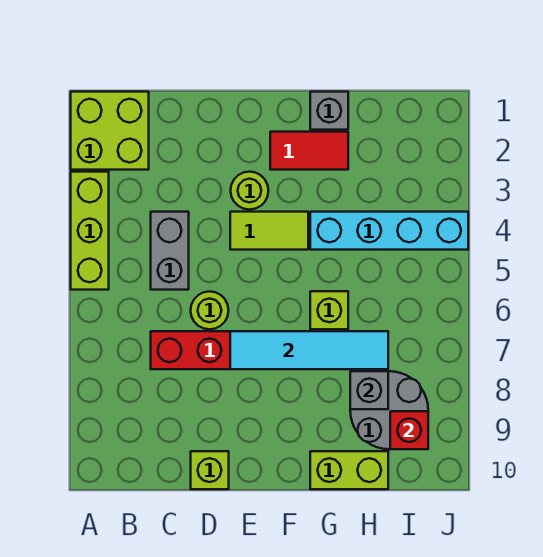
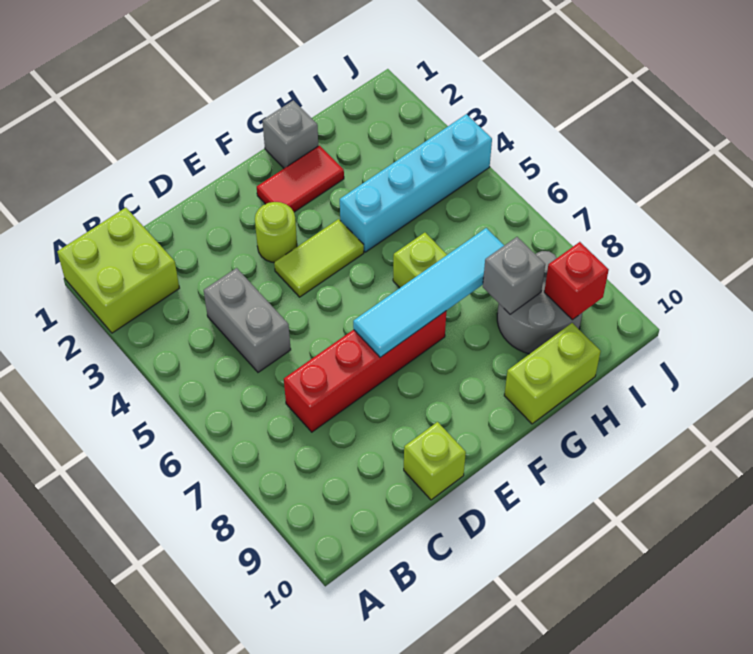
lime brick A3:A5 level 1 -> none
lime round brick D6 level 1 -> none

